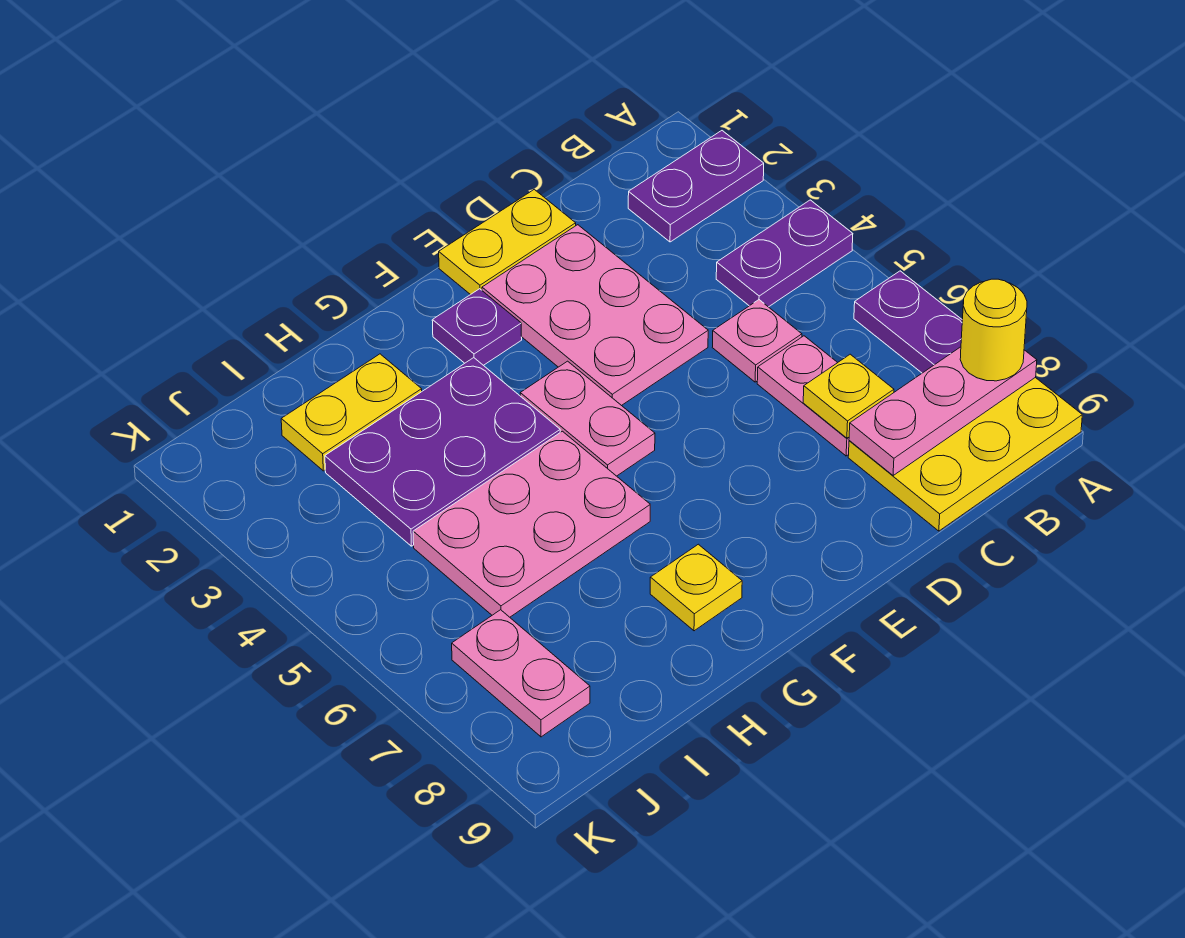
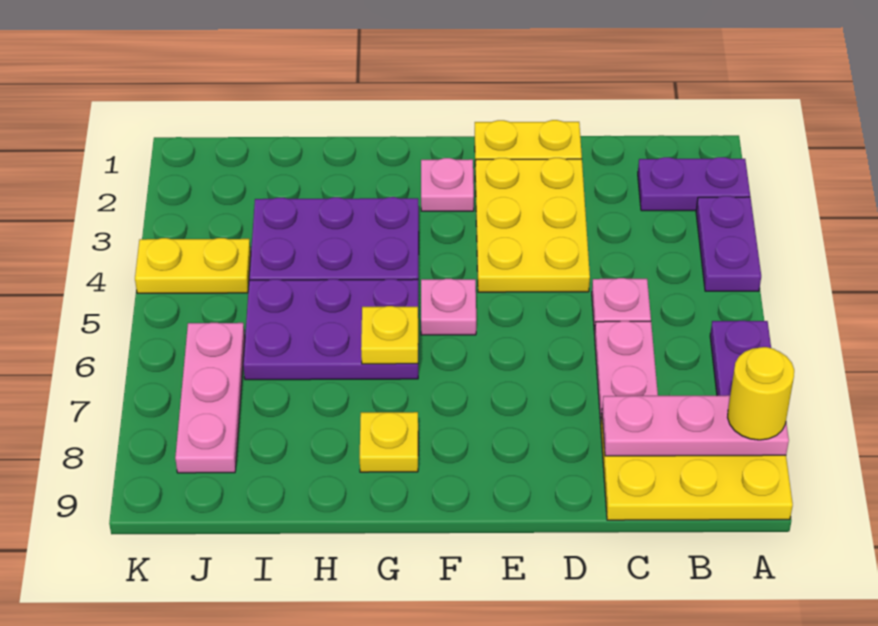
purple plate A4:B4 level 1 -> purple plate A3:A4 level 1
yellow plate C7 level 2 -> yellow plate G6 level 2
pink plate D2:E4 level 1 -> yellow plate D2:E4 level 1
purple plate F2 level 1 -> pink plate F2 level 1
pink plate F4:F5 level 1 -> pink plate F5 level 1
pink plate G5:I6 level 1 -> purple plate G5:I6 level 1
yellow plate H2:I2 level 1 -> yellow plate J4:K4 level 1
pink plate J7:J8 level 1 -> pink plate J6:J8 level 1

